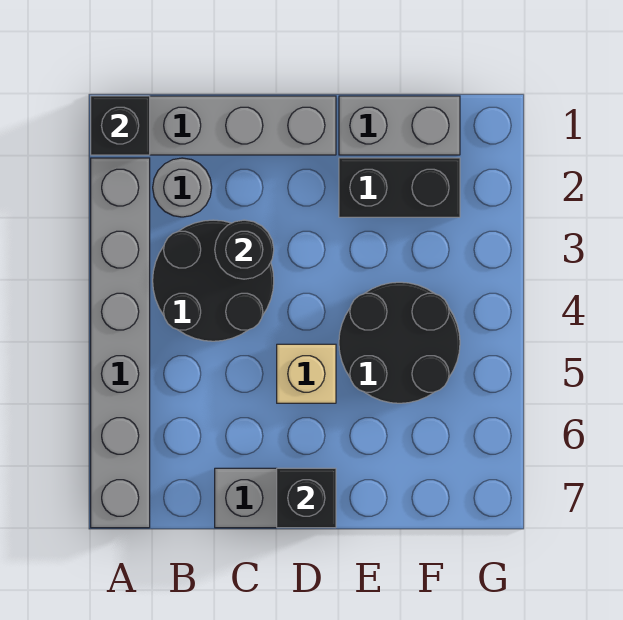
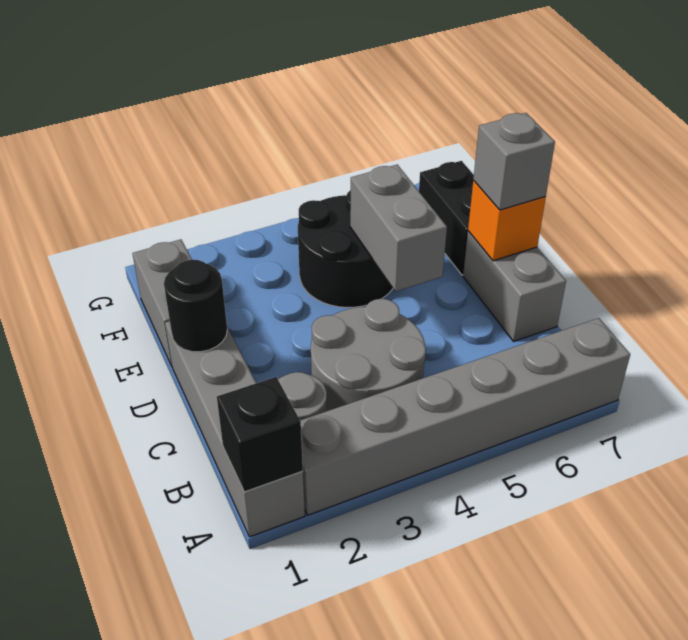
black round brick B3:C4 level 1 -> grey round brick B3:C4 level 1
black round brick C3 level 2 -> black round brick D1 level 2
tan brick D5 level 1 -> none
none -> grey brick D5:E5 level 2
black brick D7 level 2 -> orange brick D7 level 2
none -> grey brick D7 level 3
black brick E2:F2 level 1 -> black brick E7:F7 level 1

